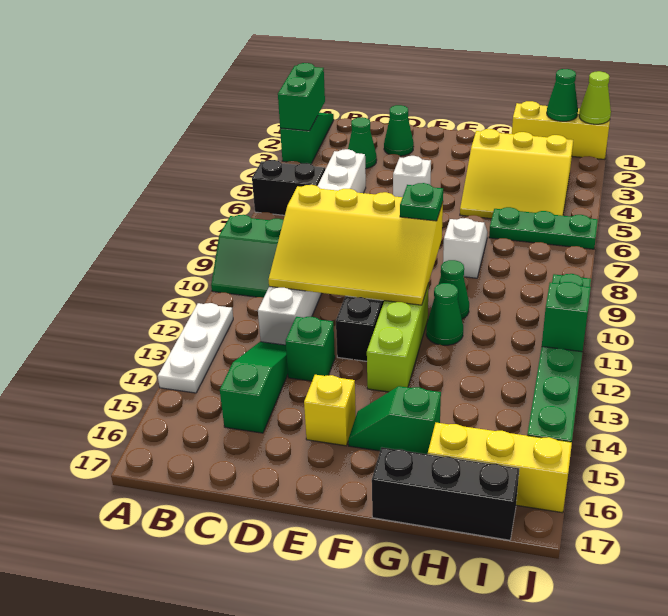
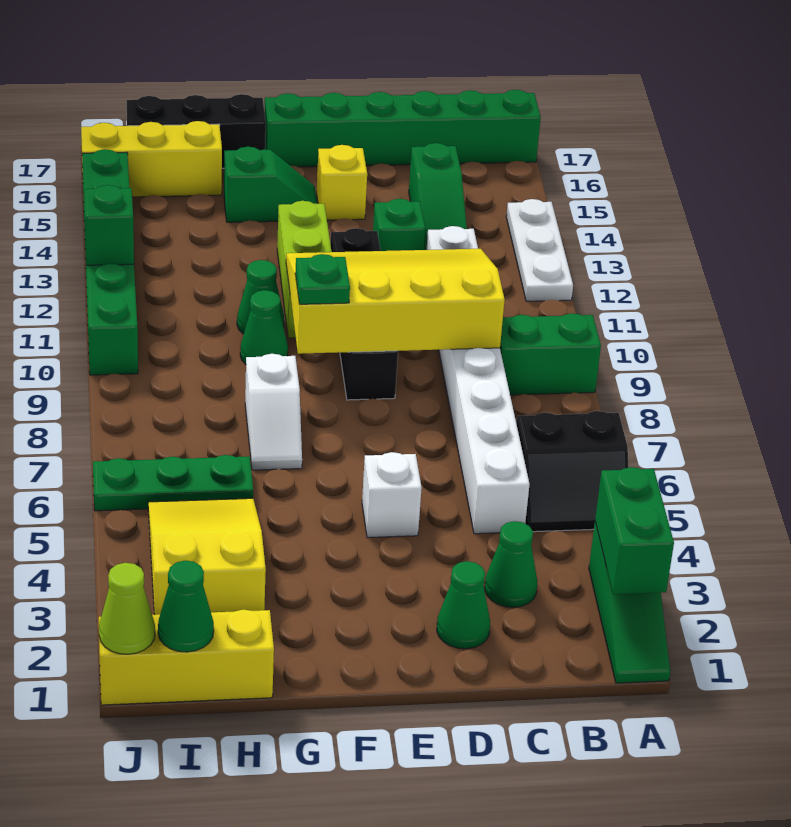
none -> green brick A17:F17 level 1
yellow slope G3:I5 level 1 top 3 -> yellow slope H3:I5 level 1 top 3

